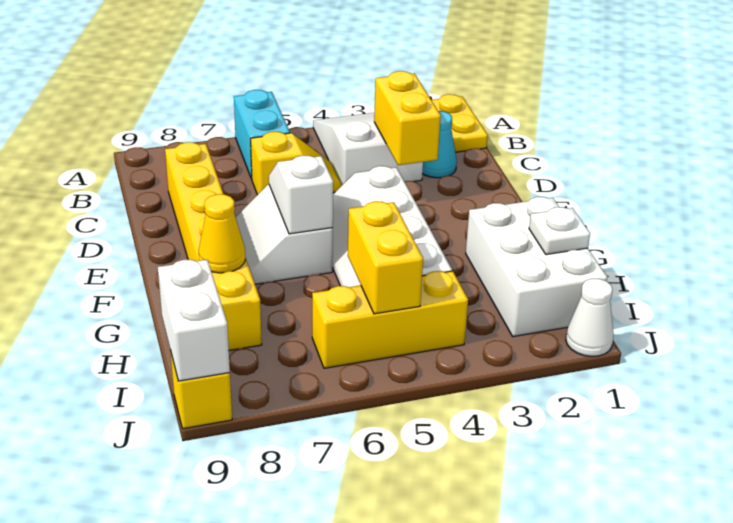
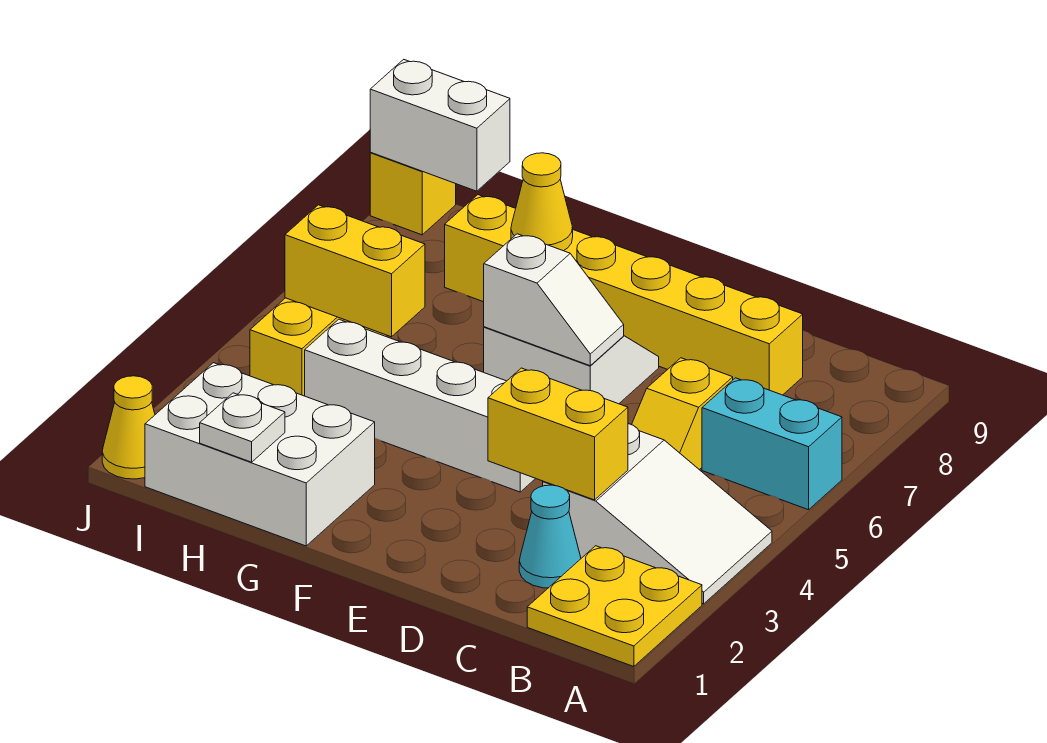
white cone J1 level 1 -> yellow cone J1 level 1

